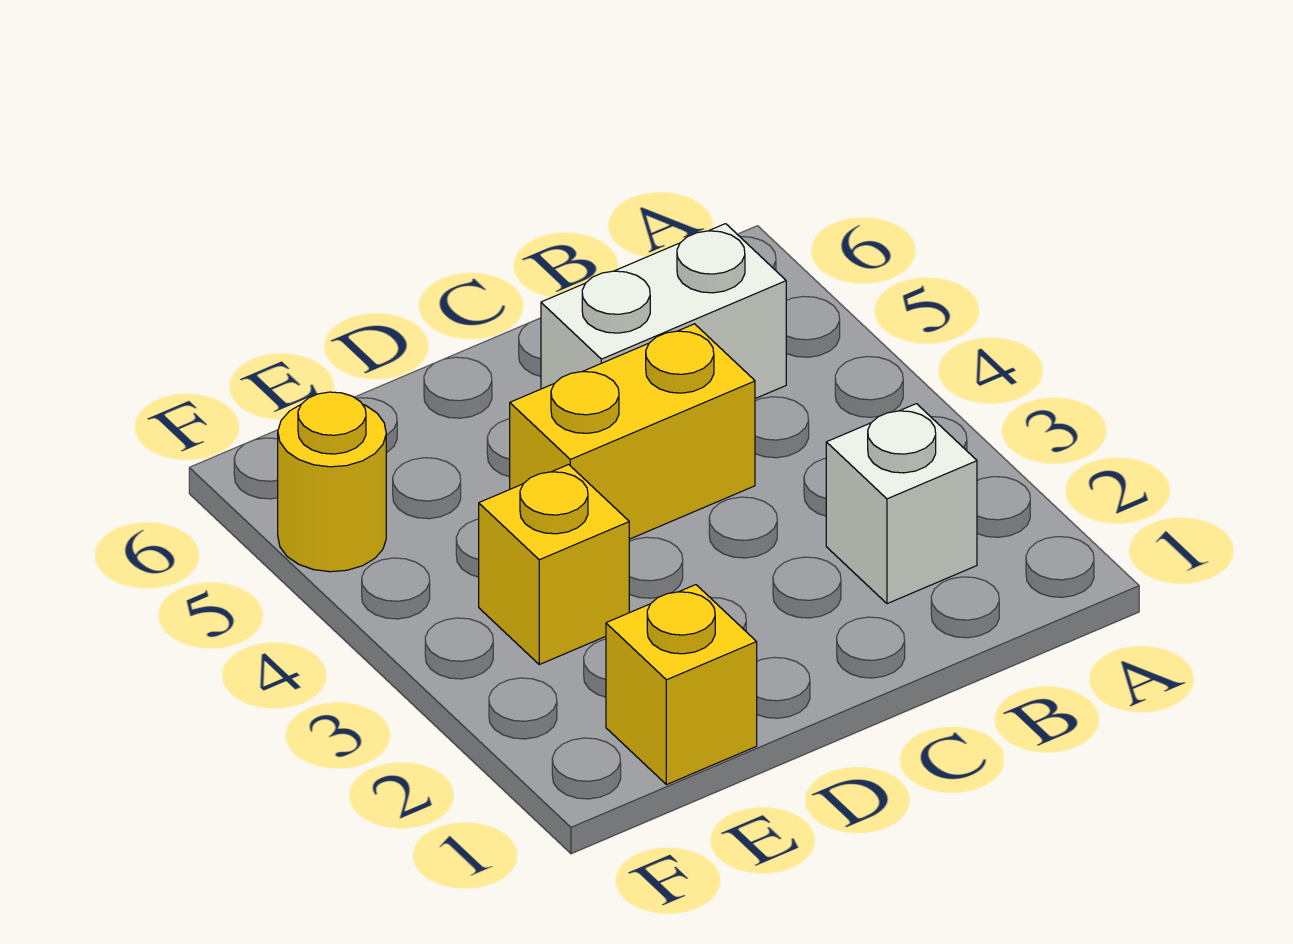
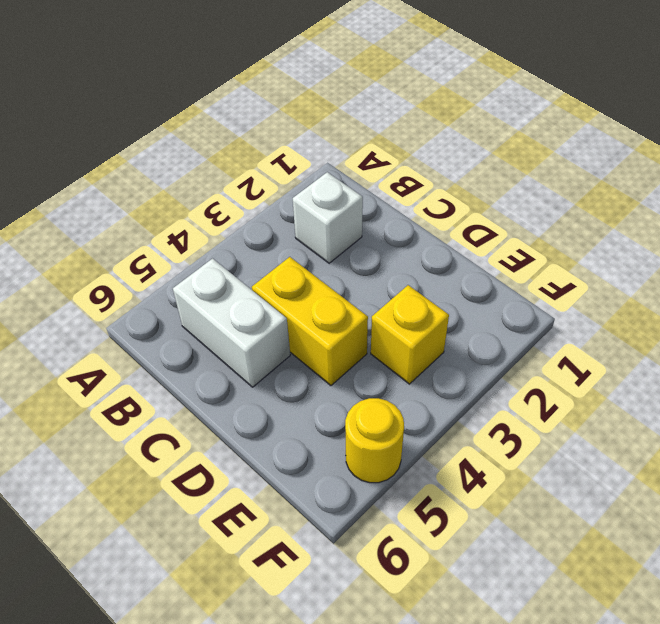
yellow brick E1 level 1 -> none

